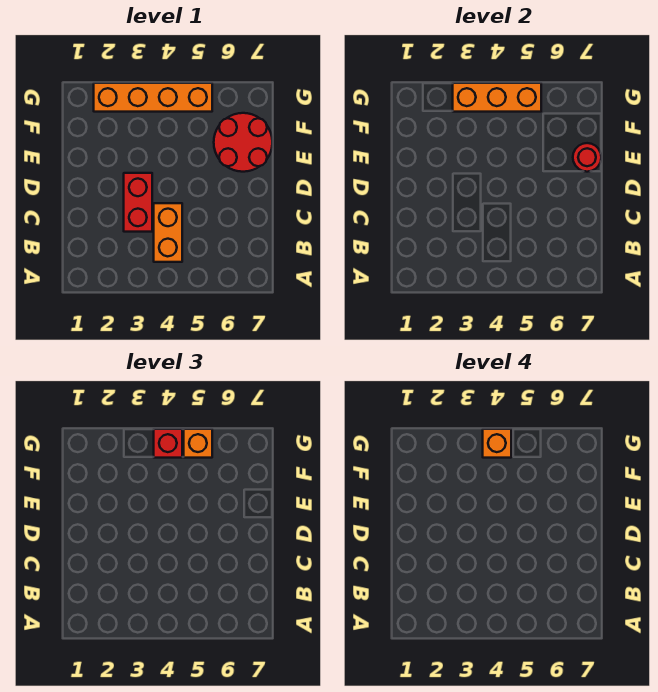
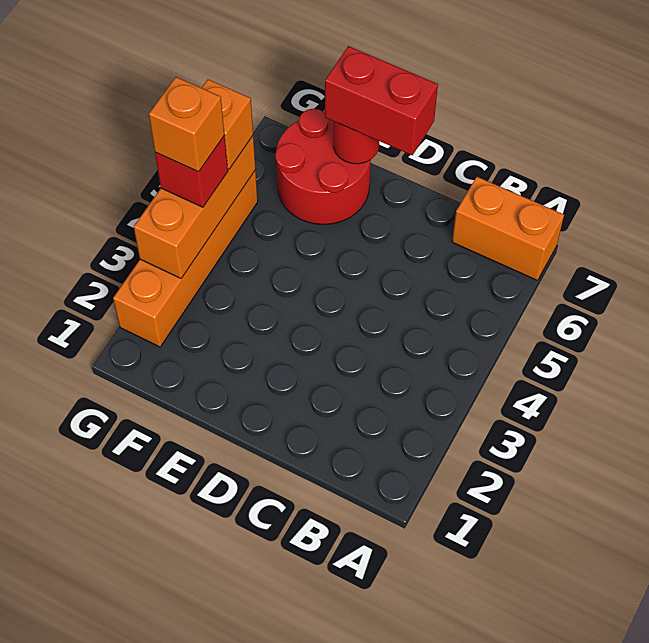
orange brick B4:C4 level 1 -> orange brick A7:B7 level 1
red brick C3:D3 level 1 -> red brick D7:E7 level 3

